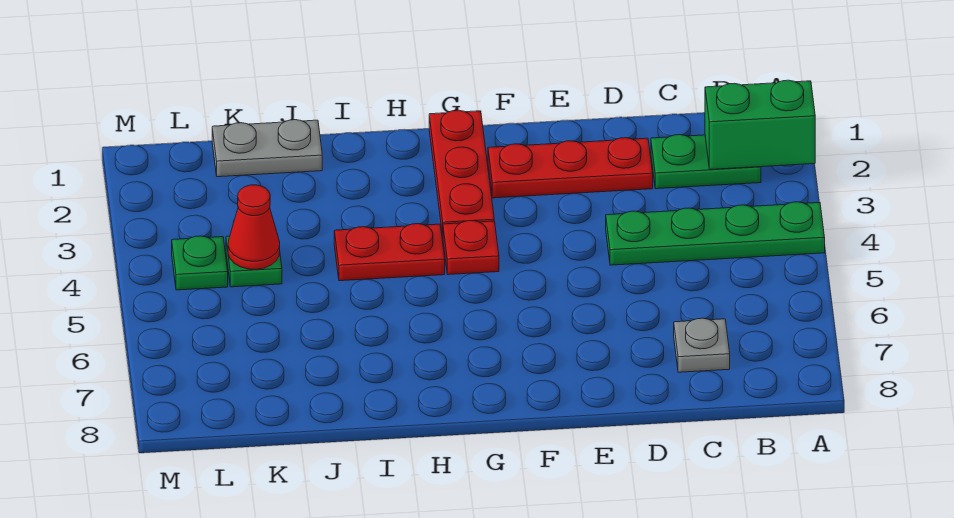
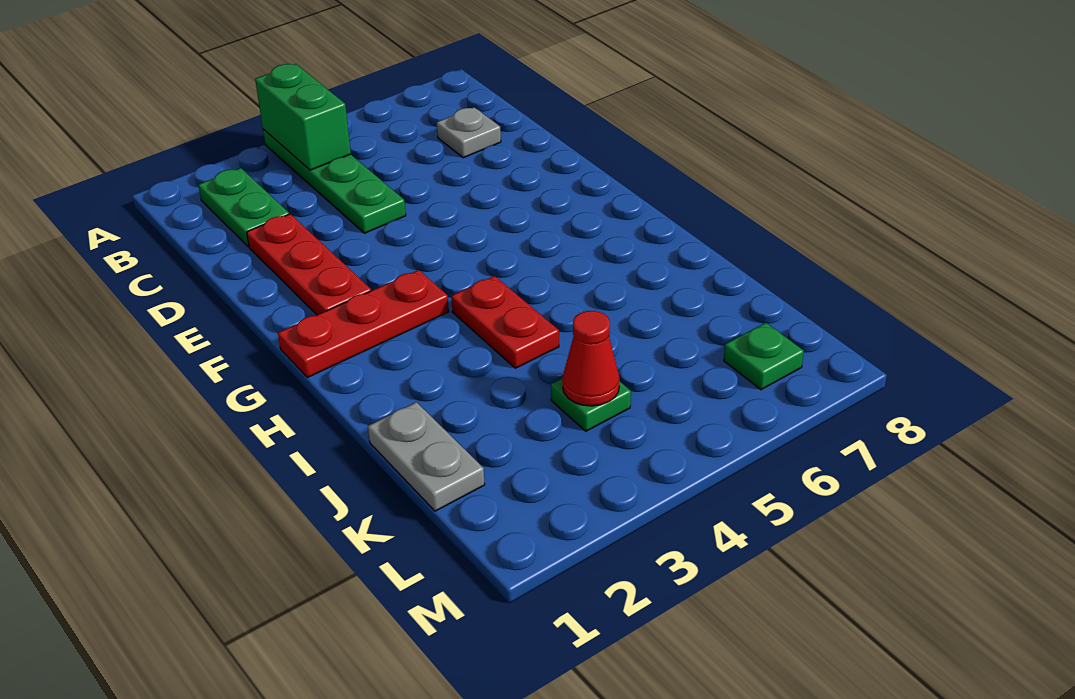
green brick A2:B2 level 2 -> green brick A4:B4 level 2
red plate G4 level 1 -> none
green plate L4 level 1 -> green plate L7 level 1

